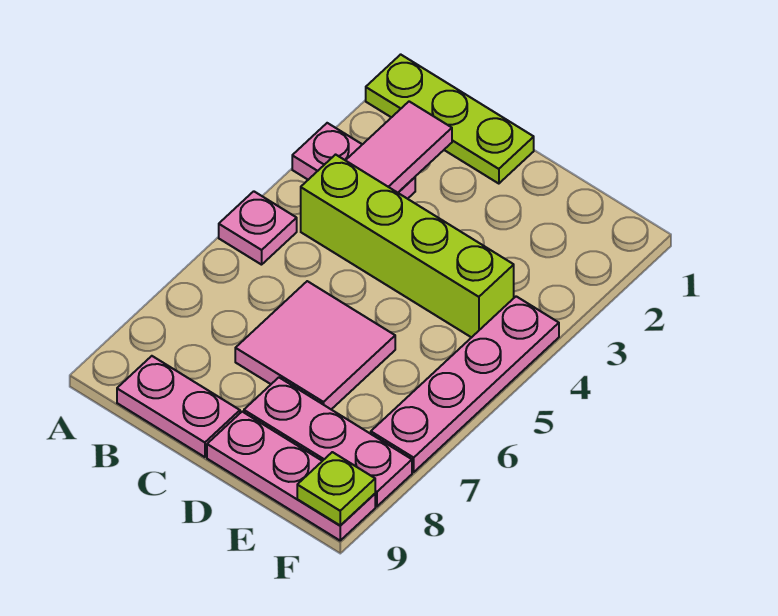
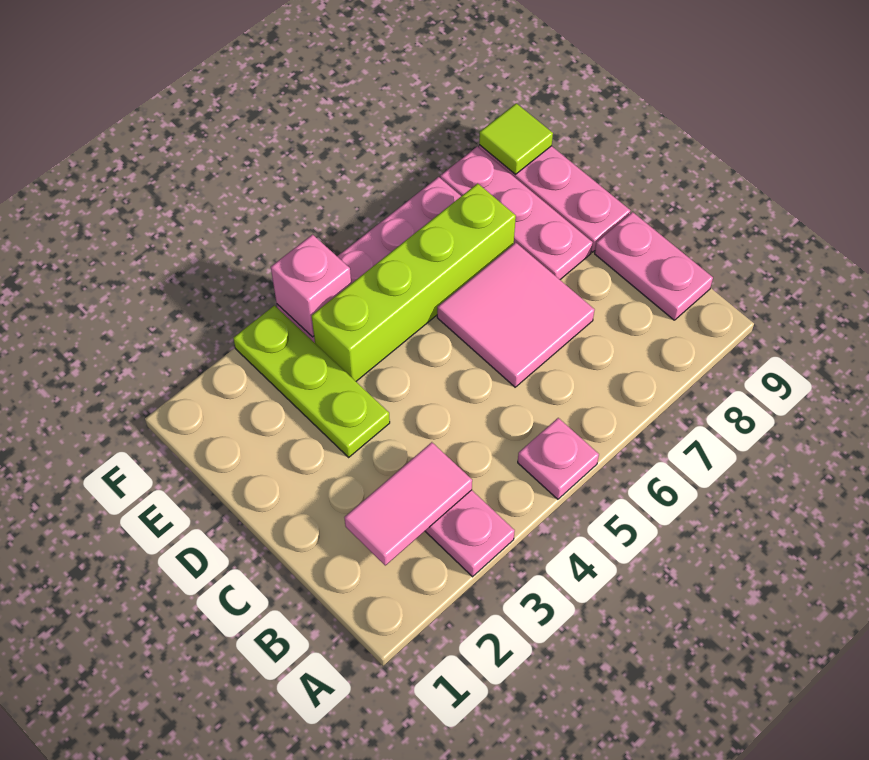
lime plate A1:C1 level 1 -> lime plate D3:F3 level 1
lime brick B4:E4 level 1 -> lime brick E4:E7 level 1
none -> pink brick F4 level 2
lime plate F9 level 2 -> lime tile F9 level 2

